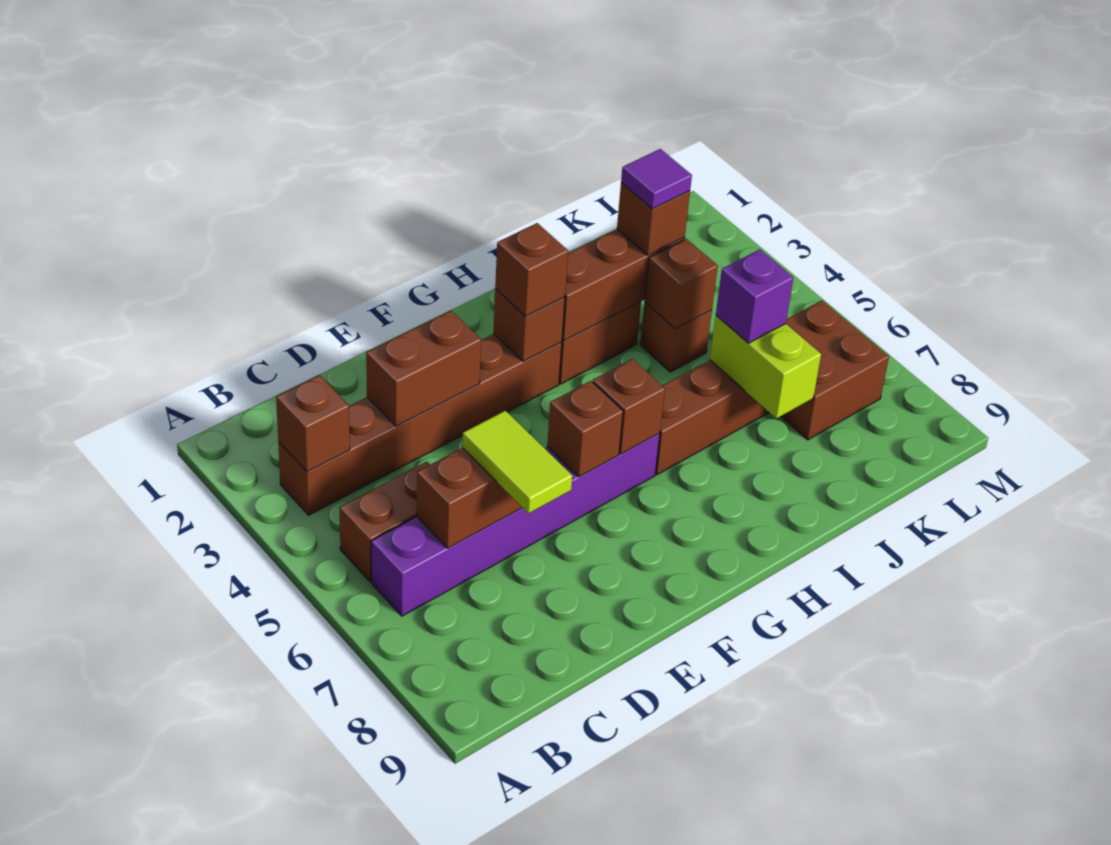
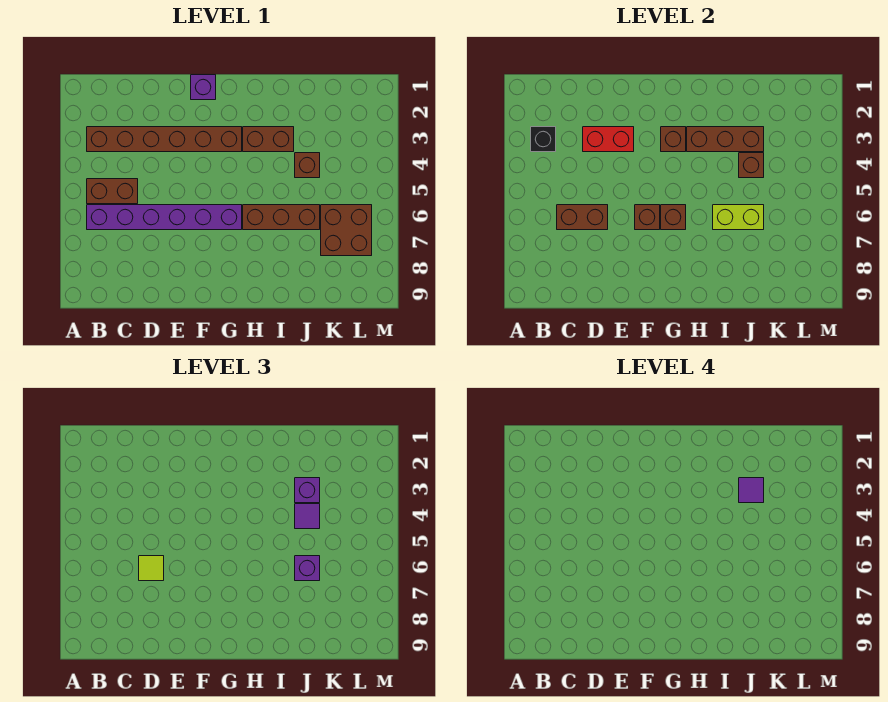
brown brick B3 level 2 -> black brick B3 level 2
brown brick D3:E3 level 2 -> red brick D3:E3 level 2
lime tile D6:D7 level 3 -> lime tile D6 level 3
none -> purple brick F1 level 1
brown brick G3 level 3 -> none
brown brick J3 level 3 -> purple brick J3 level 3
none -> purple tile J4 level 3
lime brick J6:J7 level 2 -> lime brick I6:J6 level 2

